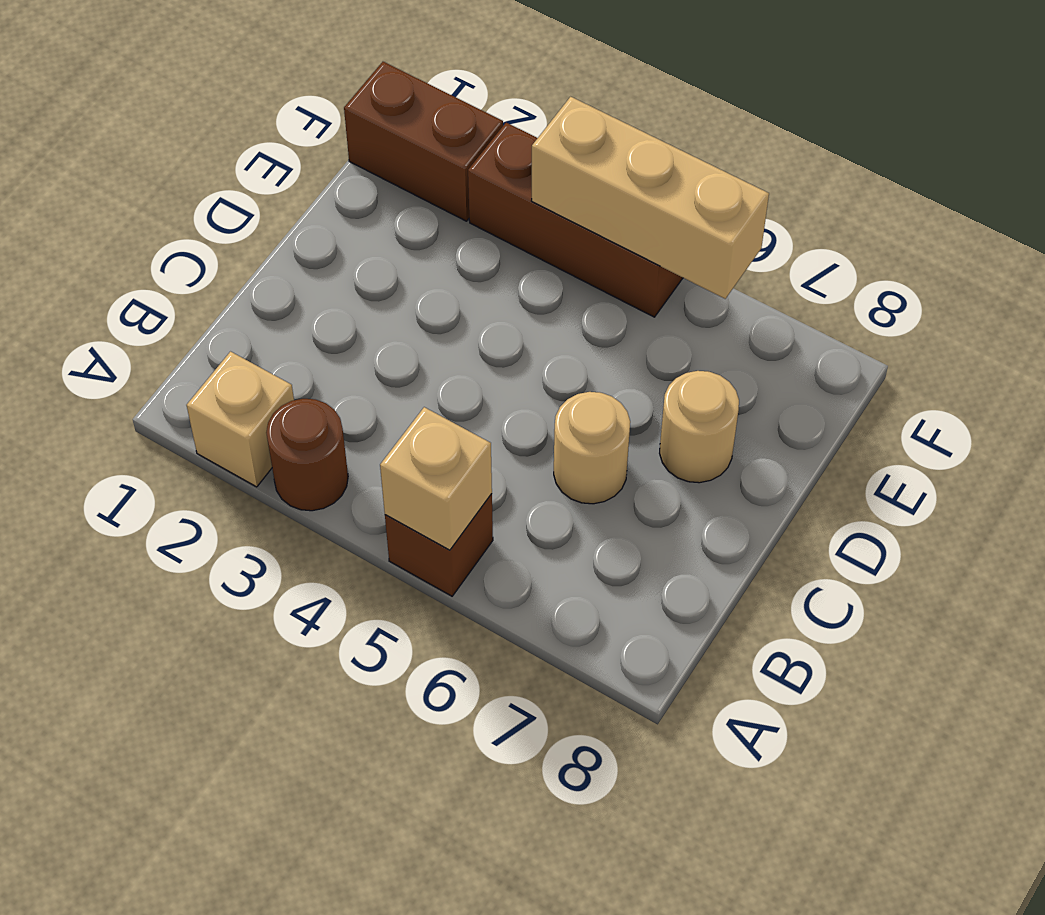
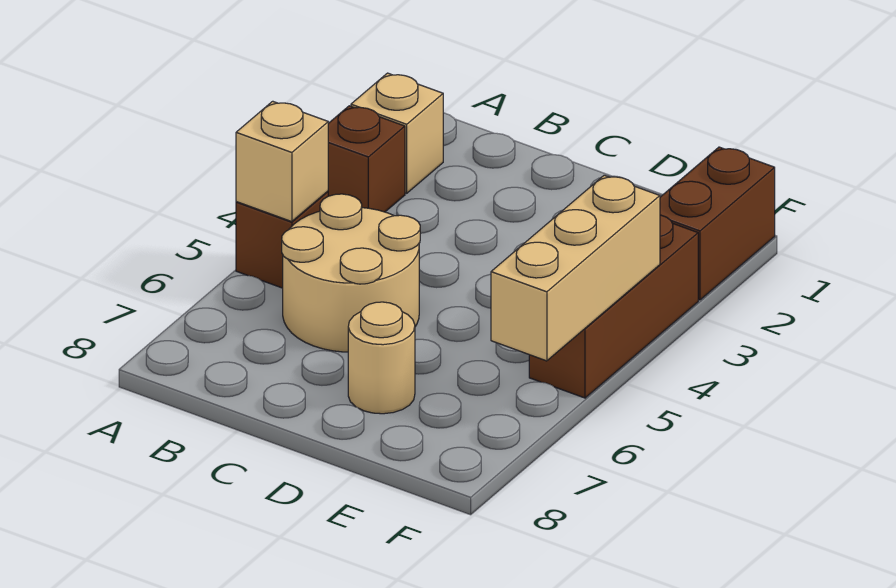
brown round brick A3 level 1 -> brown brick A3 level 1
tan round brick C6 level 1 -> tan round brick B5:C6 level 1

